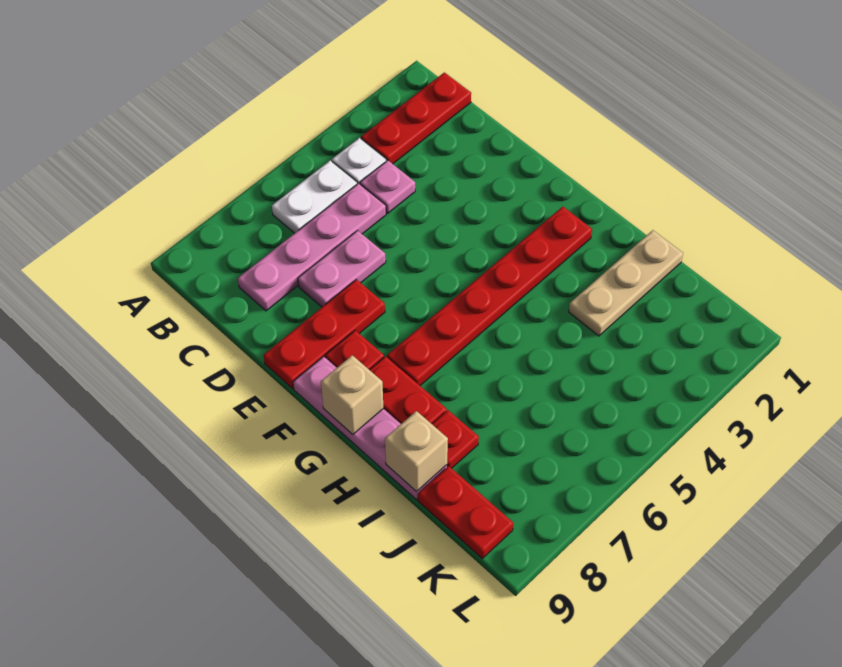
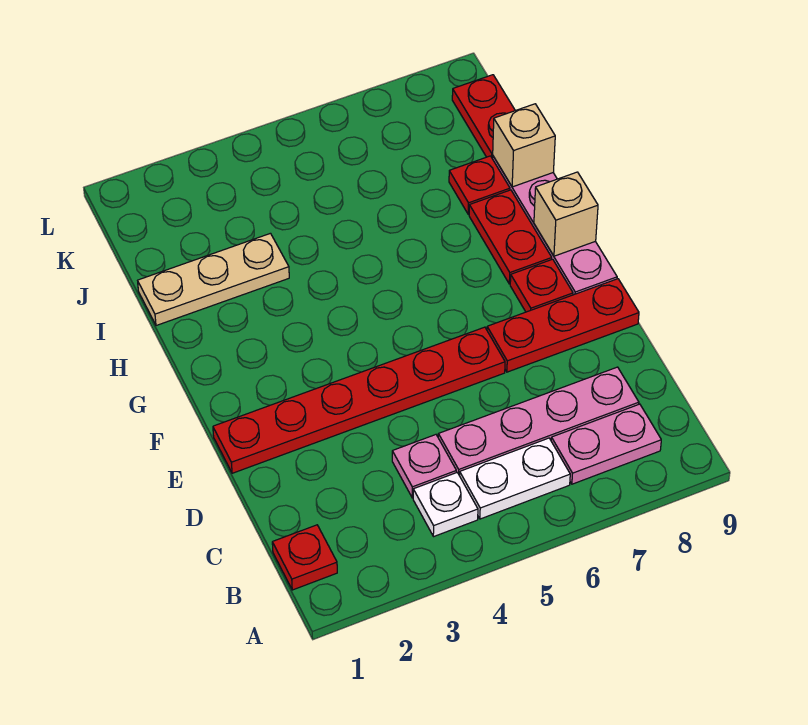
red plate B1:B3 level 1 -> red plate B1 level 1
pink plate D6:D7 level 1 -> pink plate B7:B8 level 1
red plate G2:G7 level 1 -> red plate E1:E6 level 1

